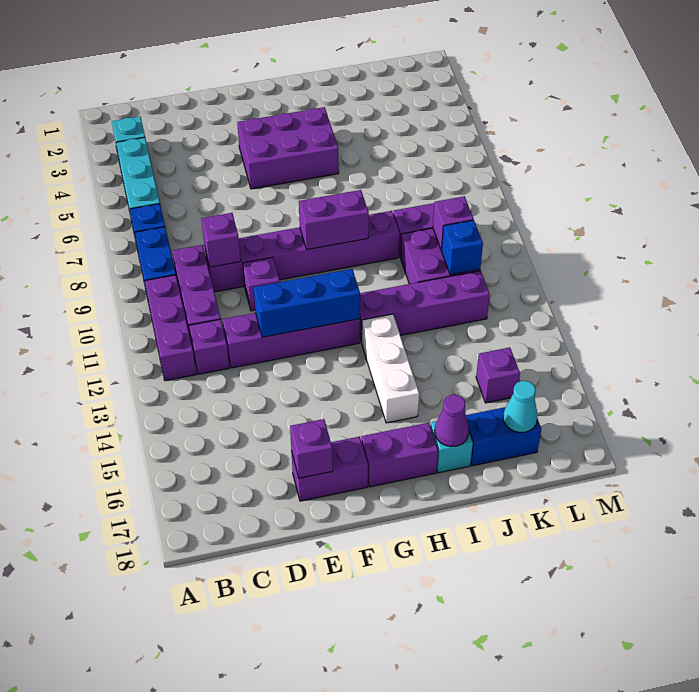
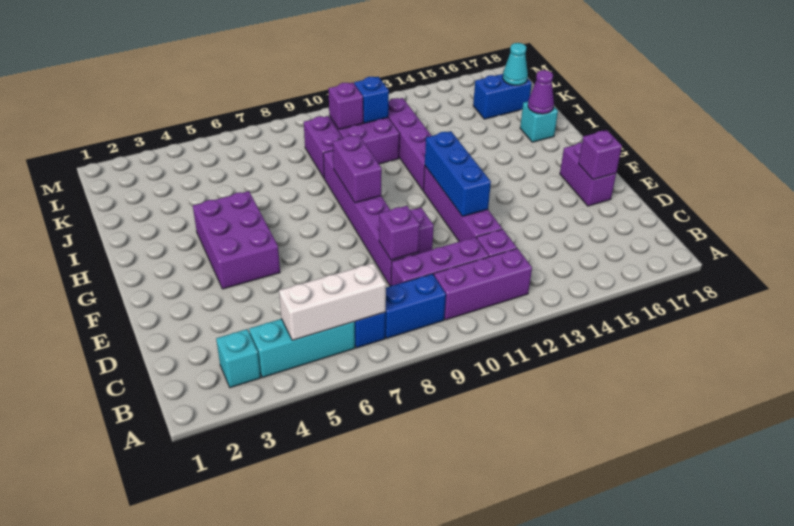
purple brick G17:H17 level 1 -> none
white brick H13:H15 level 1 -> white brick B5:B7 level 2
blue brick J17:K17 level 1 -> blue brick K16:K17 level 1
purple brick K15 level 1 -> none

